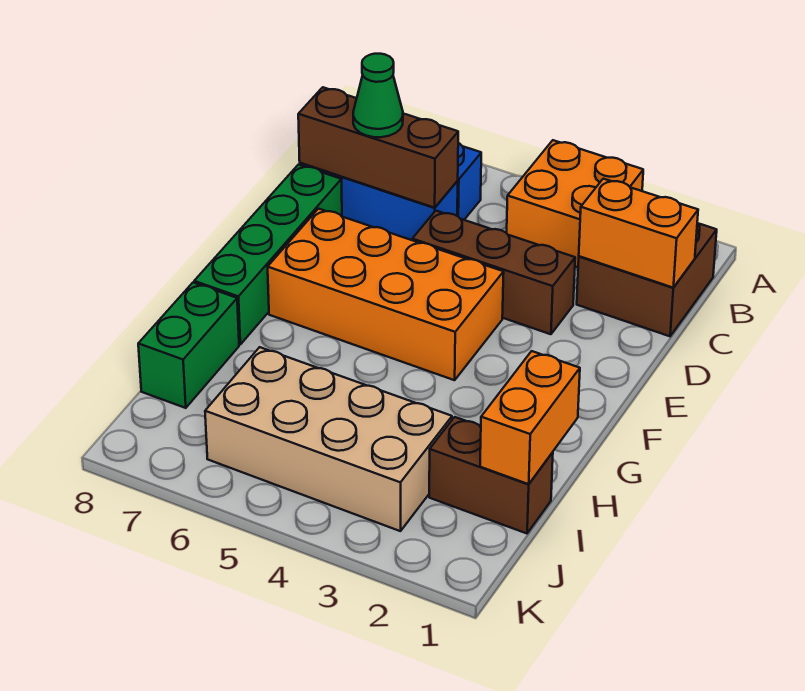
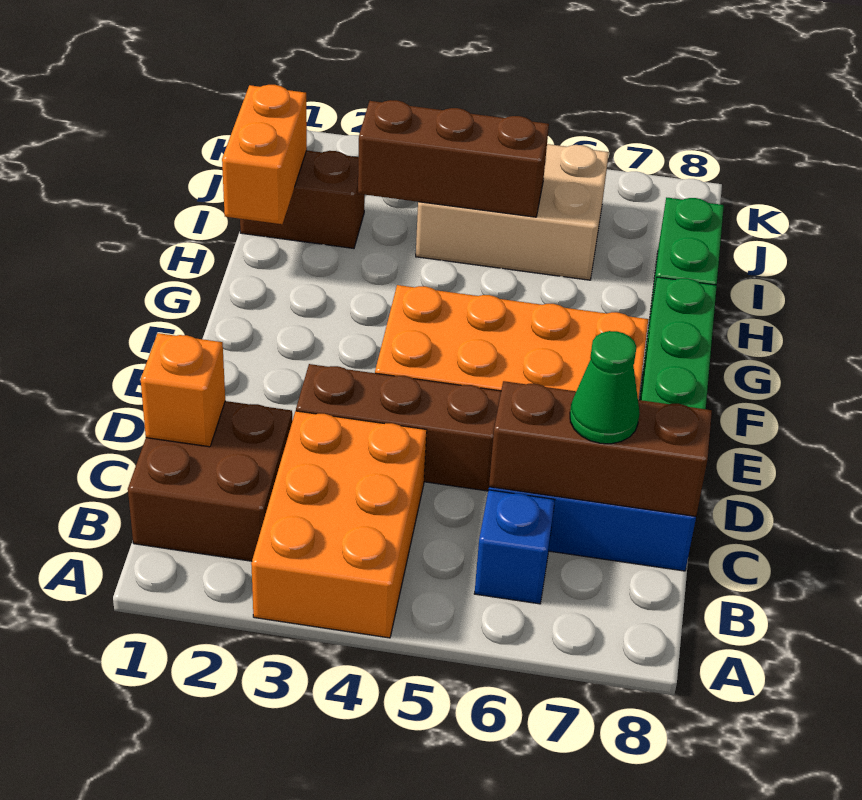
orange brick A3:B4 level 1 -> orange brick A3:C4 level 1
orange brick C1:C2 level 2 -> orange brick C1 level 2
tan brick I3:J6 level 1 -> tan brick I4:J6 level 1
none -> brown brick I3:I5 level 2

